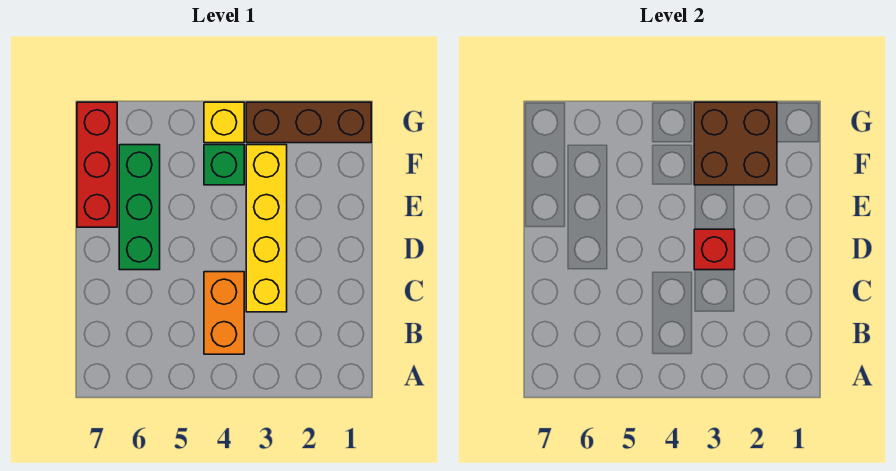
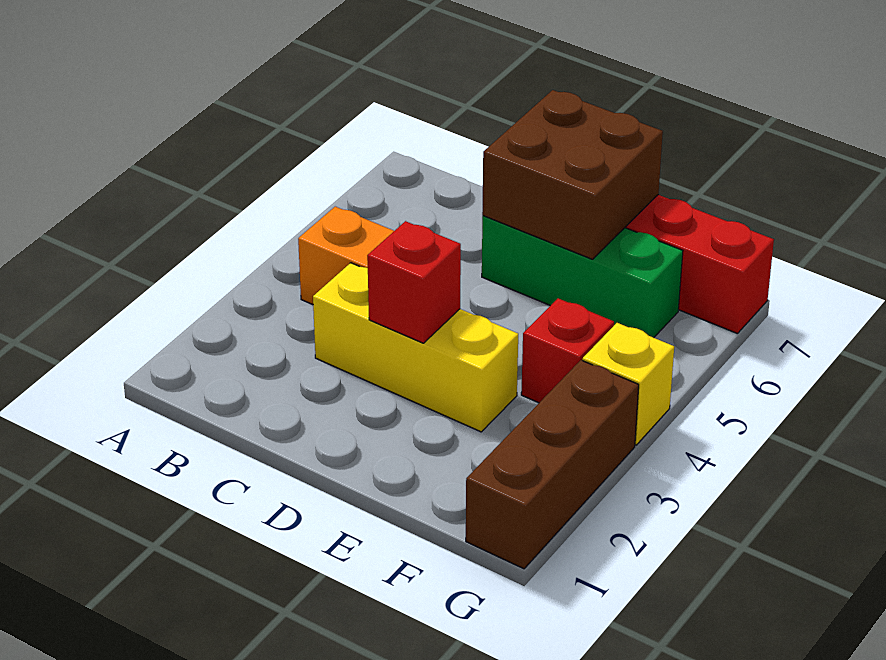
yellow brick C3:F3 level 1 -> yellow brick C3:E3 level 1
brown brick F2:G3 level 2 -> brown brick D6:E7 level 2
green brick F4 level 1 -> red brick F4 level 1

